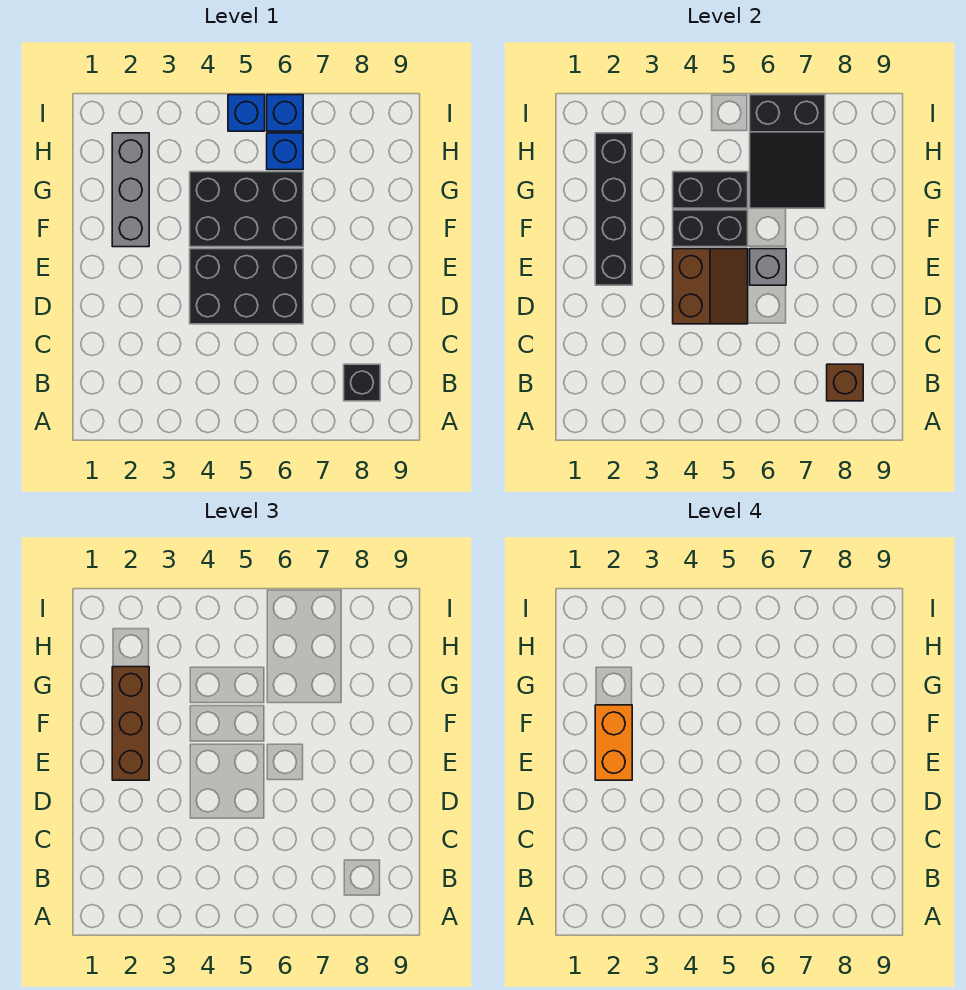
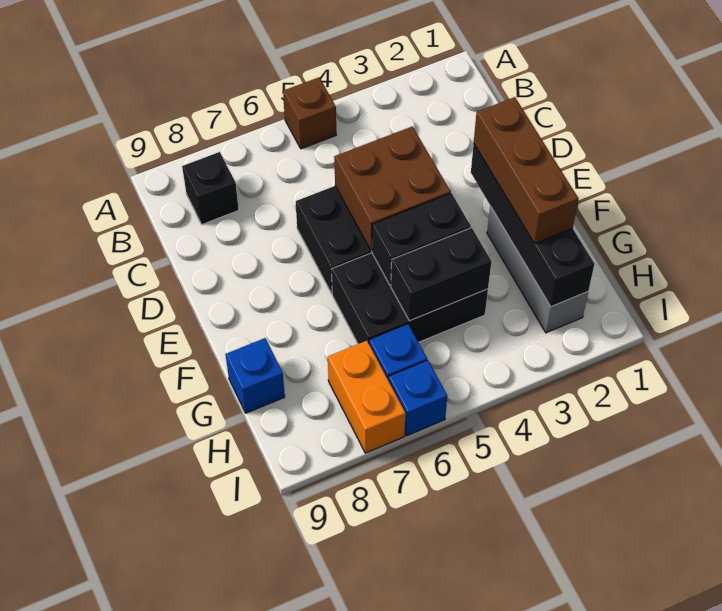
brown brick B8 level 2 -> brown brick A5 level 1
brown slope D4:E5 level 2 top 4 -> brown brick D4:E5 level 2
orange brick E2:F2 level 4 -> orange brick H7:I7 level 1
grey brick E6 level 2 -> none
black slope G6:I7 level 2 top I -> none
blue brick I5 level 1 -> blue brick G9 level 1

